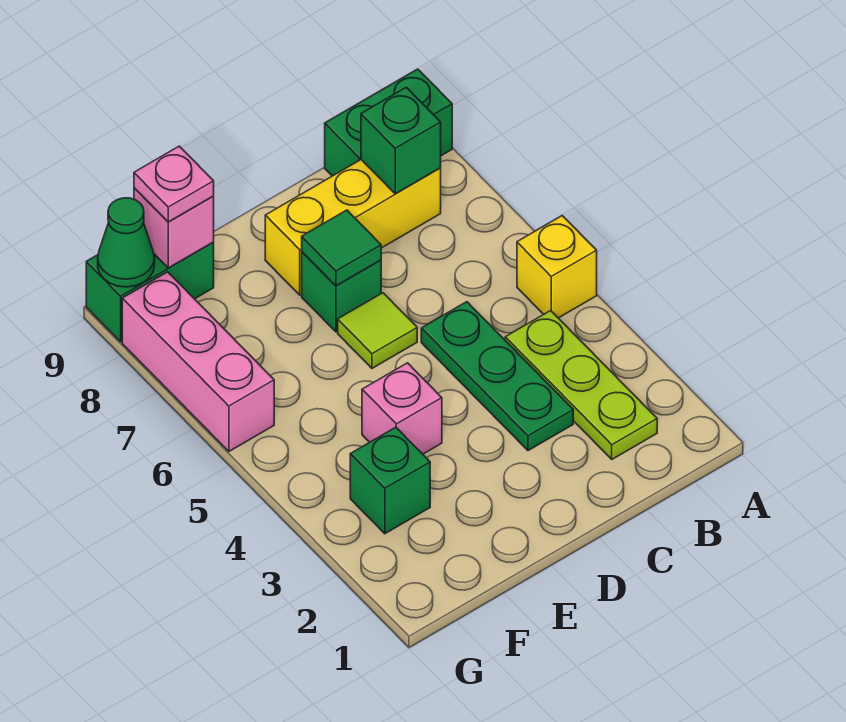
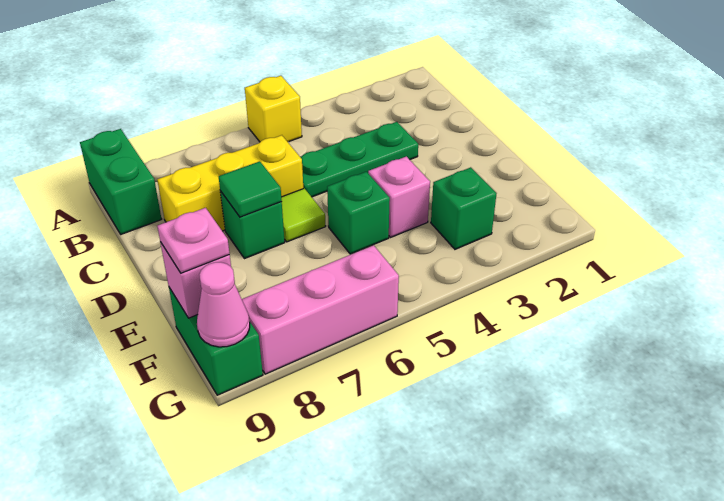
lime plate B2:B4 level 1 -> none
yellow brick B8:D8 level 1 -> yellow brick C6:C8 level 1
green brick B8 level 2 -> green brick E5 level 1
green cone G9 level 2 -> pink cone G9 level 2

